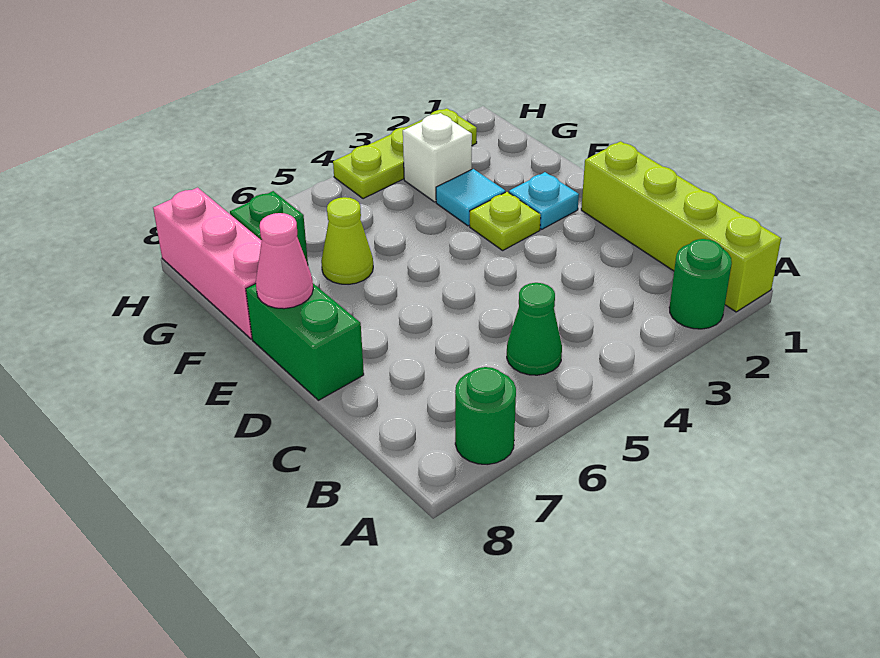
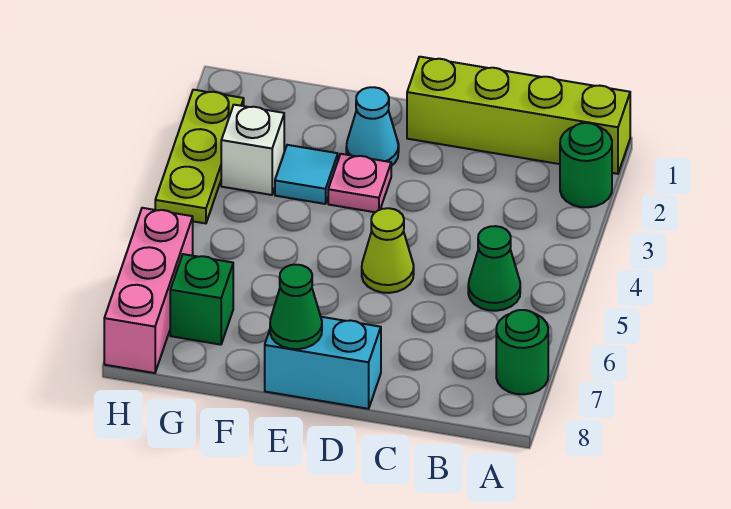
green brick D8:E8 level 1 -> cyan brick D8:E8 level 1
cyan plate E2 level 1 -> cyan cone E2 level 1
lime plate E3 level 1 -> pink plate E3 level 1
pink cone E8 level 2 -> green cone E8 level 2
lime cone F6 level 1 -> lime cone D5 level 1
pink brick F8:H8 level 1 -> pink brick H6:H8 level 1

